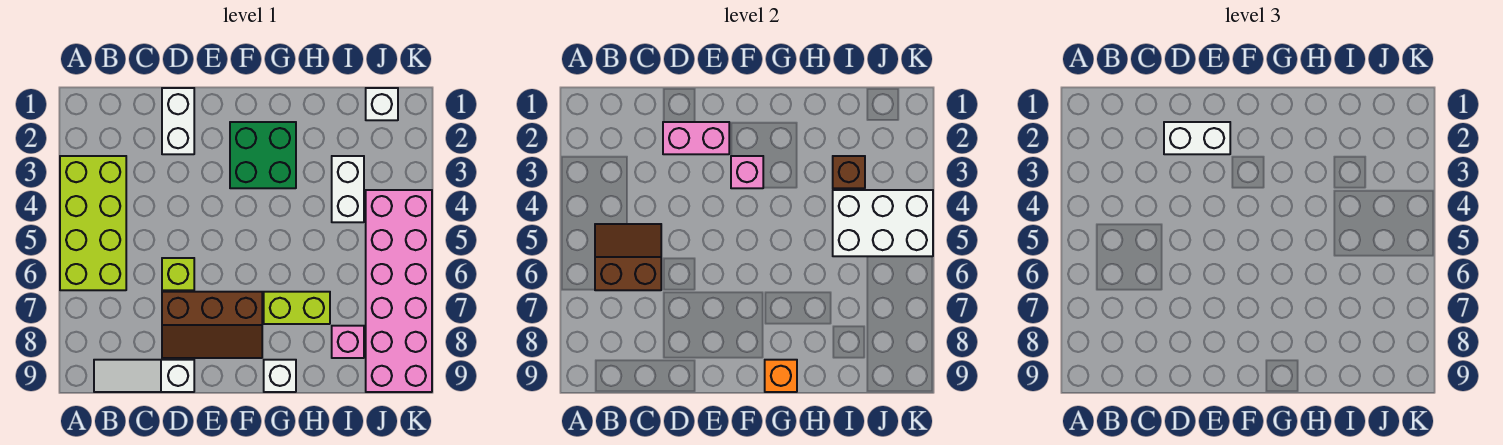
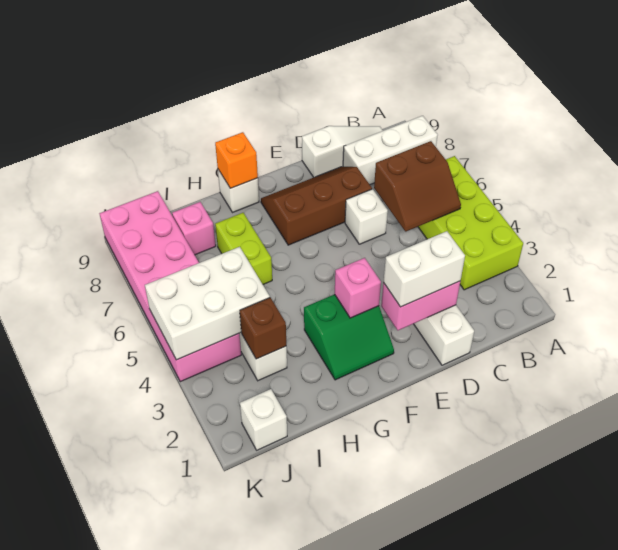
none -> white brick A8:C8 level 1
lime brick D6 level 1 -> white brick D6 level 1
green brick F2:G3 level 1 -> green slope F2:G3 level 1 top 3
lime brick G7:H7 level 1 -> lime brick H6:H7 level 1

